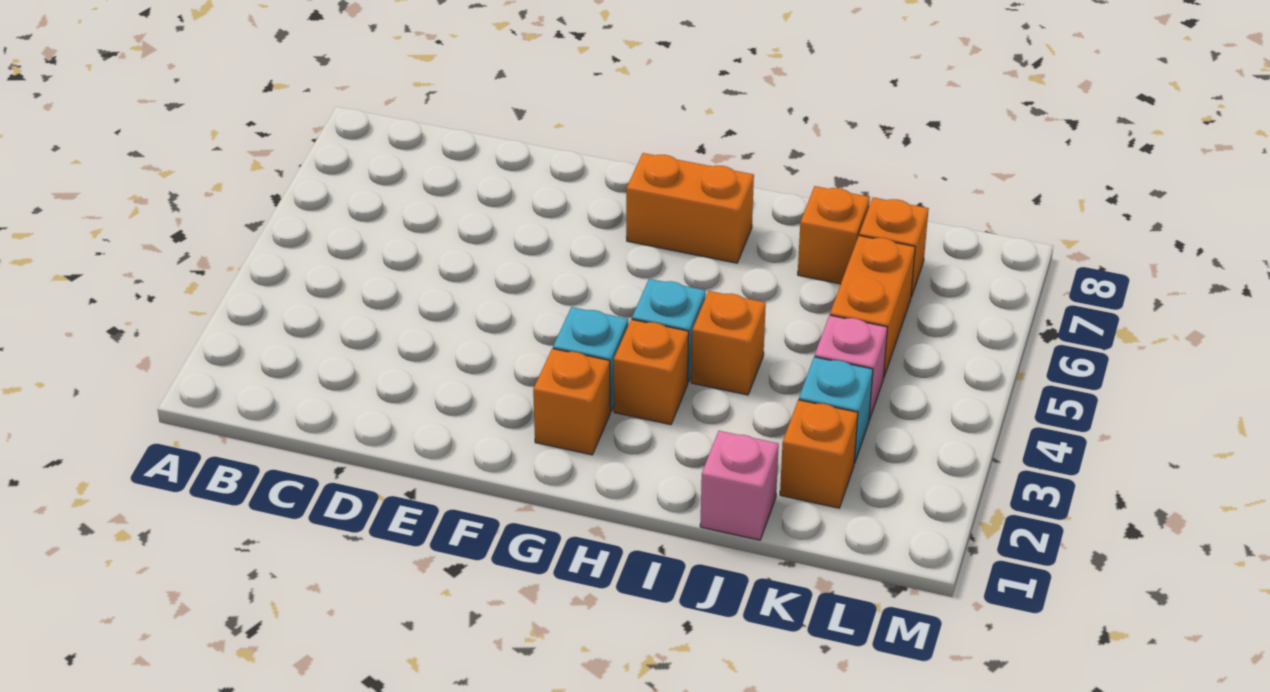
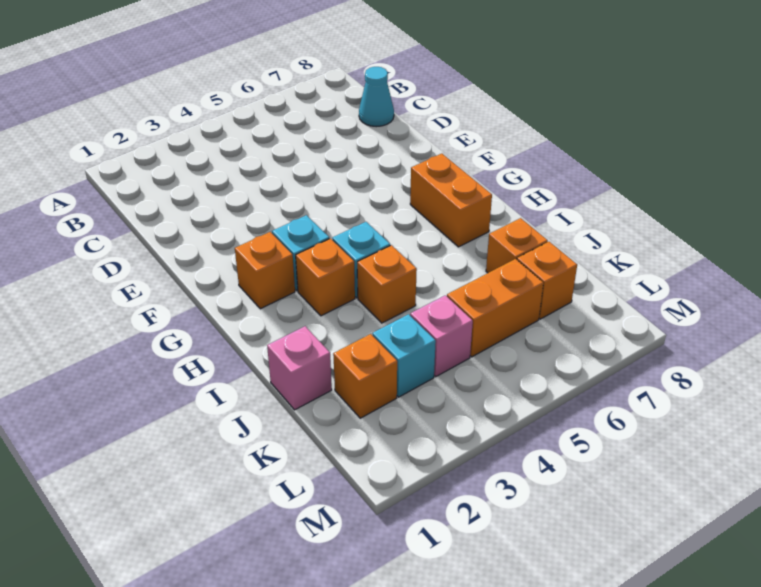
none -> cyan cone C8 level 1

